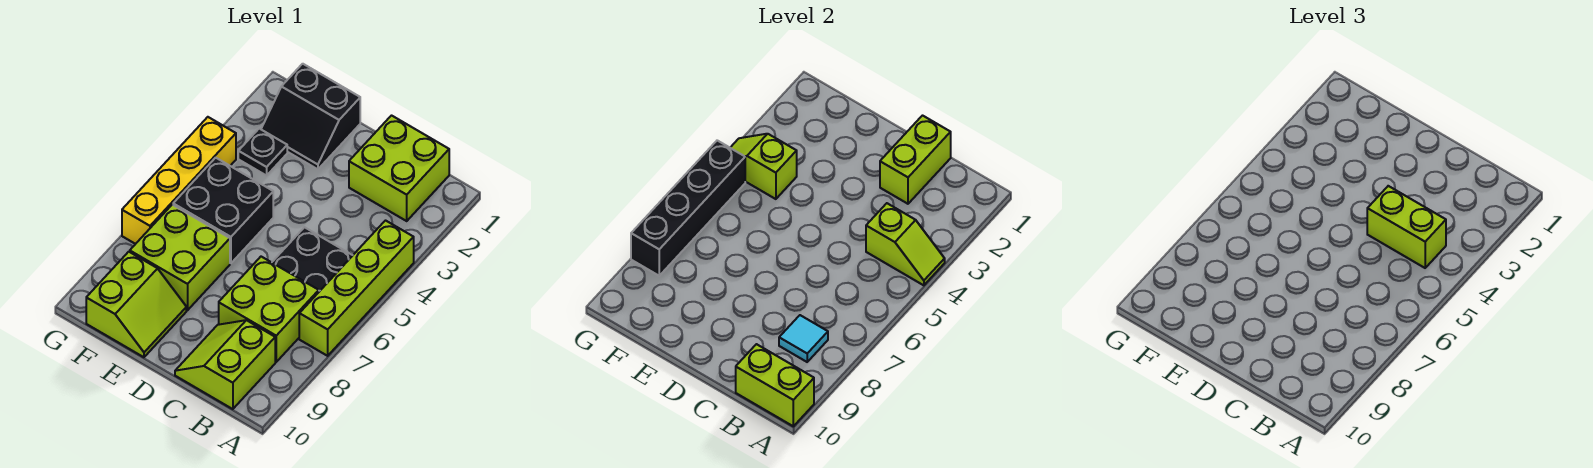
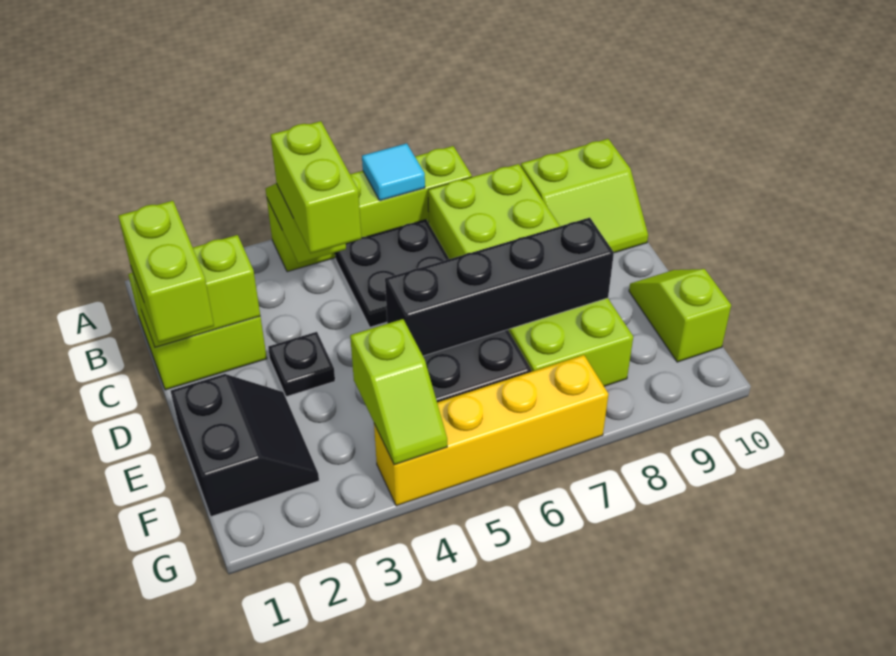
lime brick A10:B10 level 2 -> lime brick C1:D1 level 3
cyan tile B8 level 2 -> cyan tile A6 level 2
lime slope E9:F10 level 1 top F -> lime slope E10:F10 level 1 top F
black plate F3 level 1 -> black plate D3 level 1
black brick G5:G8 level 2 -> black brick E5:E8 level 2

